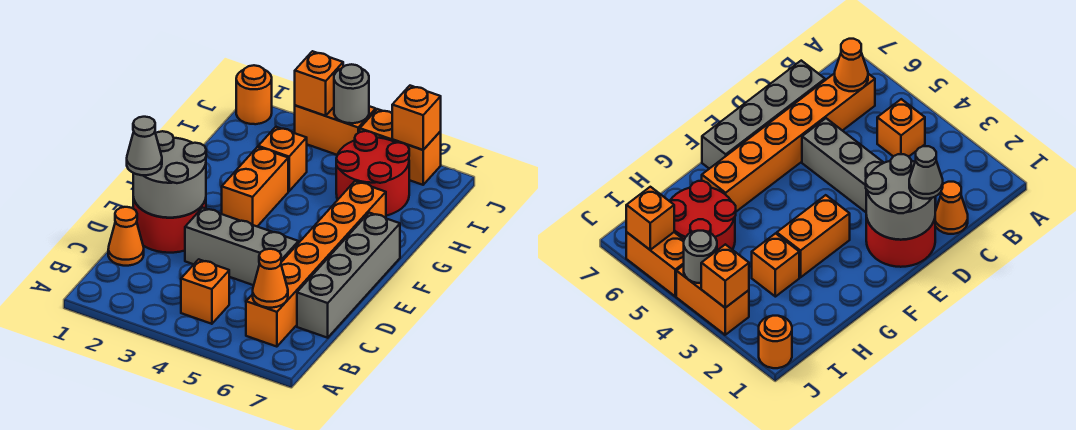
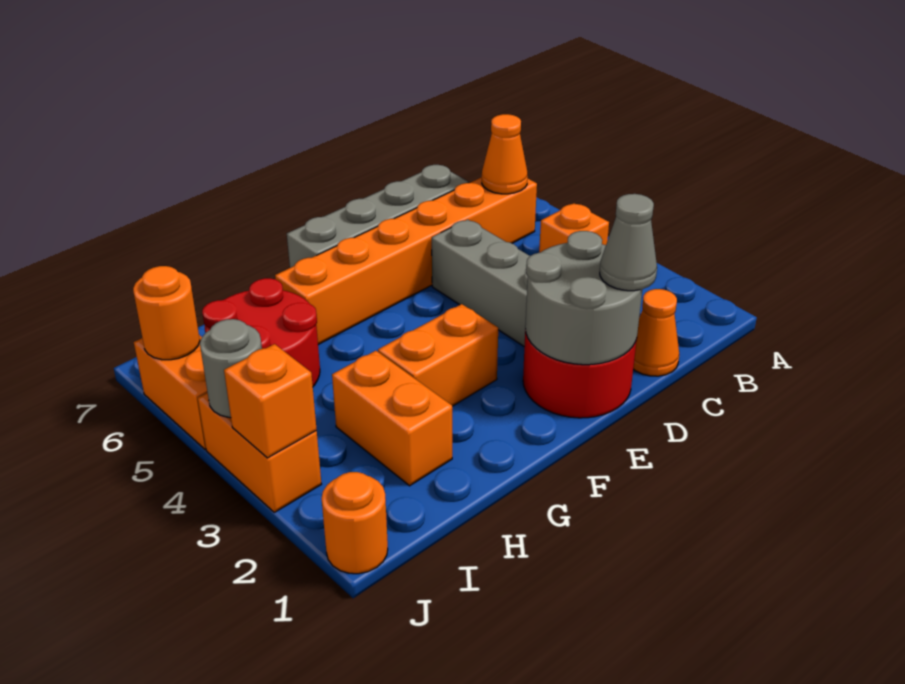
orange brick H3 level 1 -> orange brick H2:H3 level 1
orange brick J6 level 2 -> orange round brick J6 level 2

